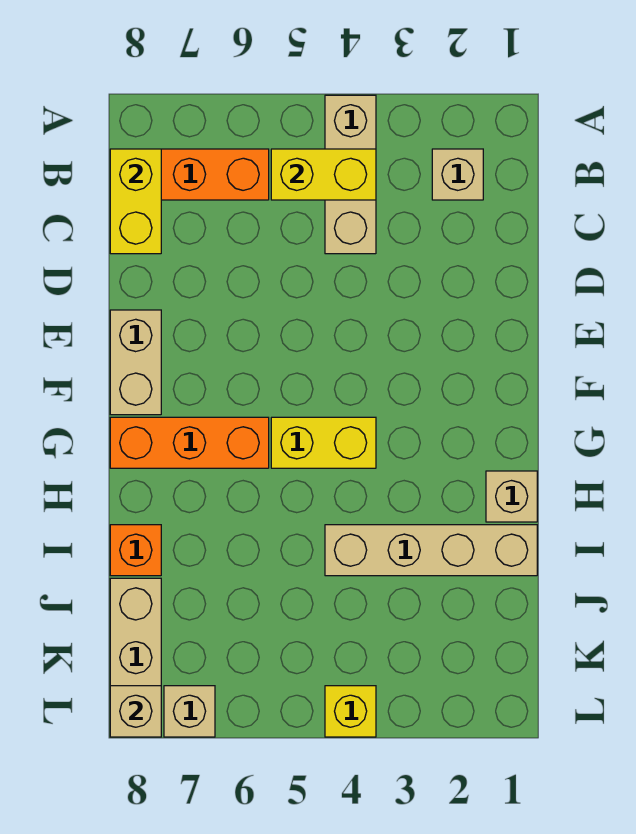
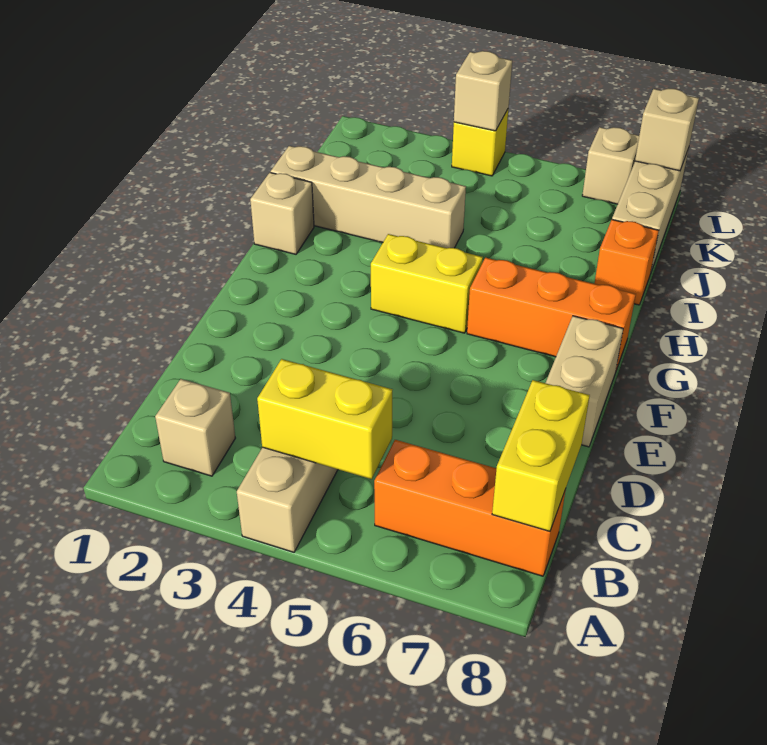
none -> tan brick L4 level 2

